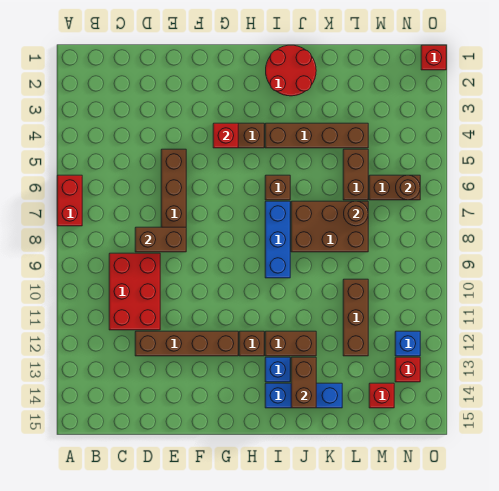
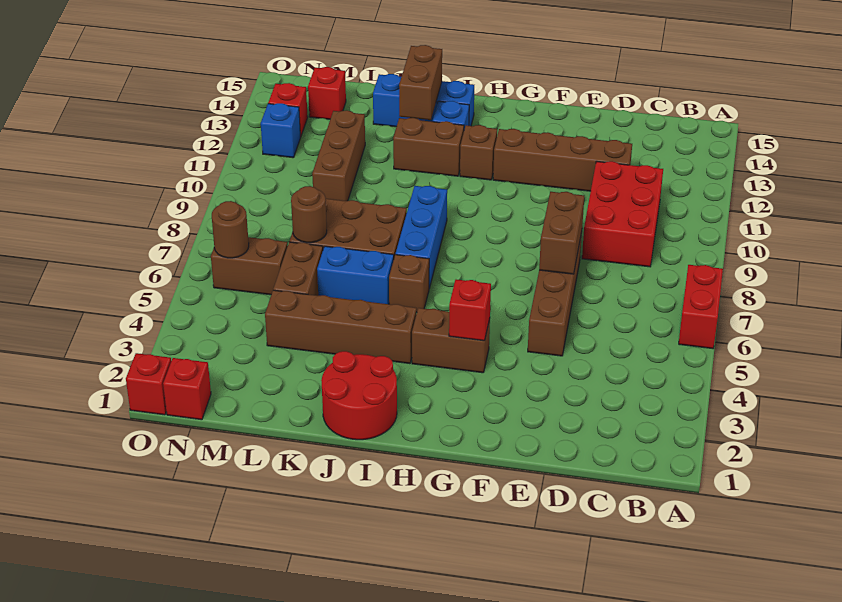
brown brick D8:E8 level 2 -> brown brick E7:E8 level 2
none -> blue brick J6:K6 level 1
none -> red brick N1 level 1

